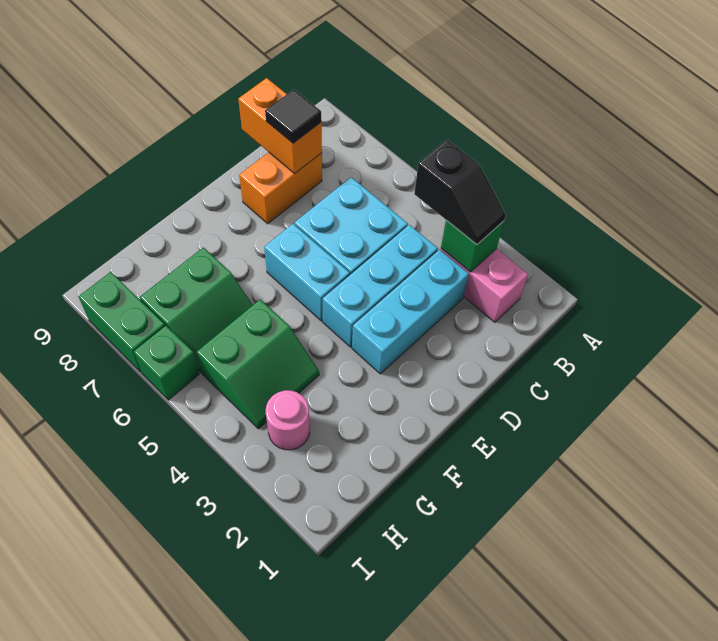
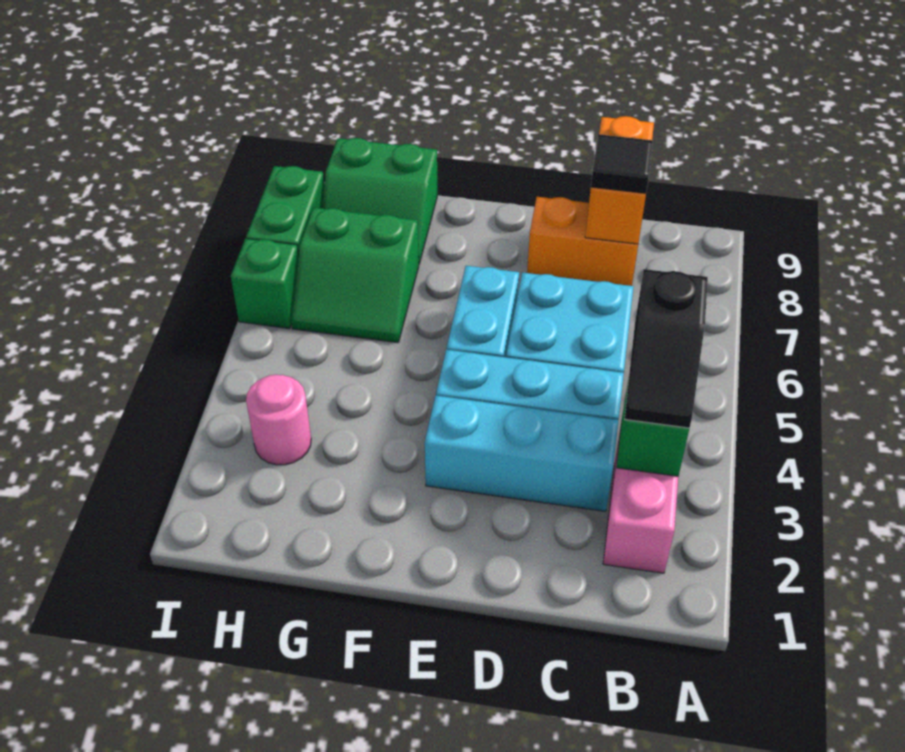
green slope G4:H5 level 1 top 5 -> green slope G8:H9 level 1 top 9

